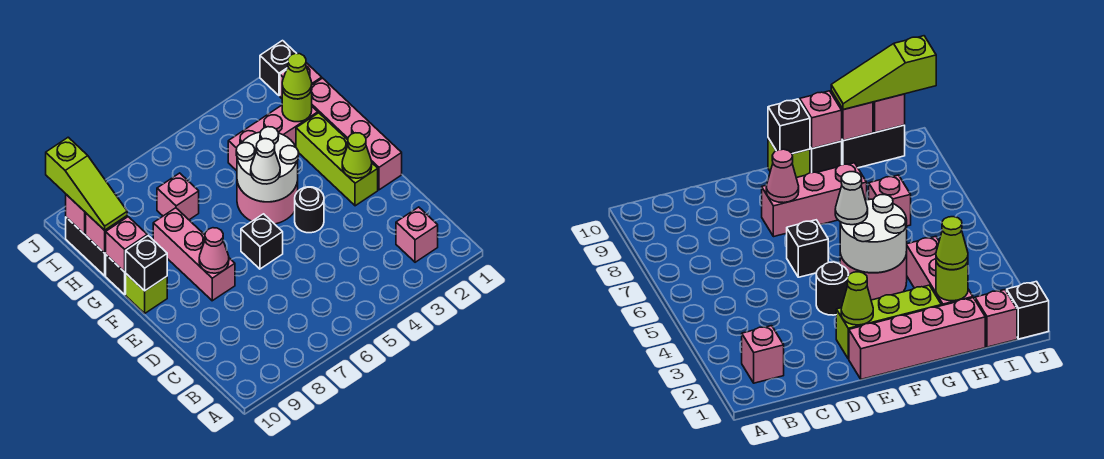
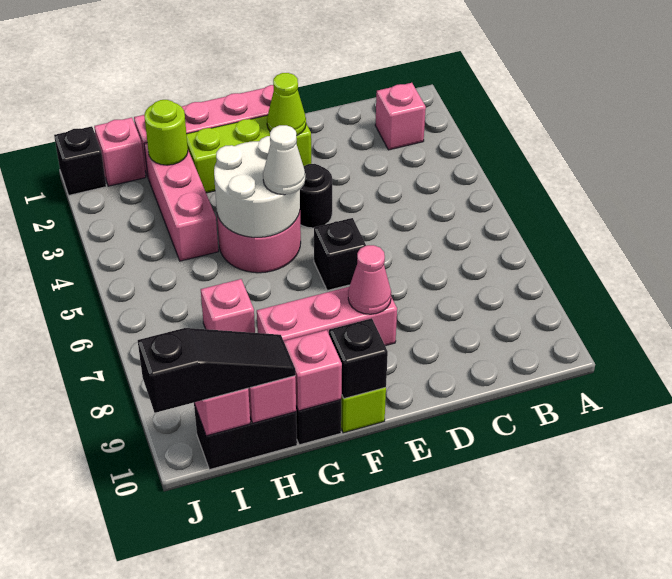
lime cone H2 level 3 -> none
lime slope H10:J10 level 3 top J -> black slope H10:J10 level 3 top J

